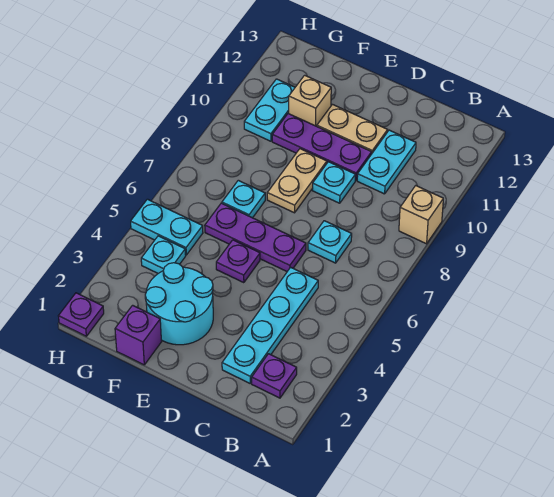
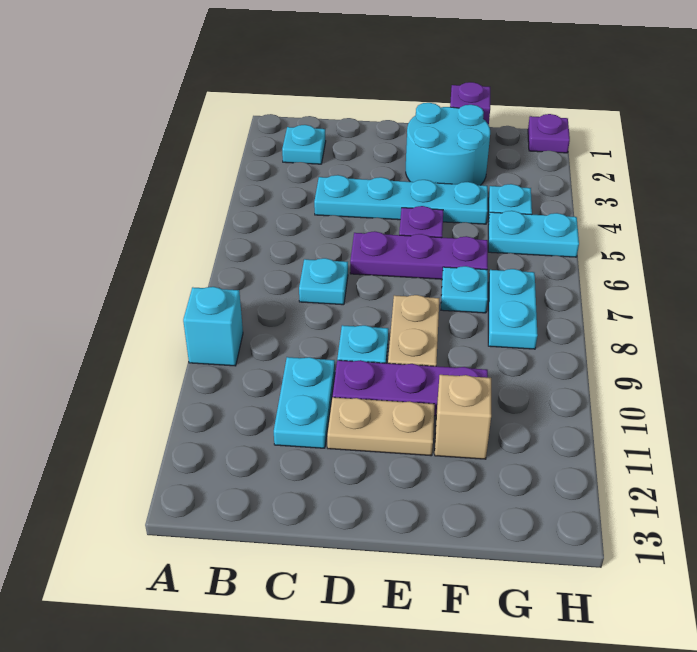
tan brick A9 level 1 -> cyan brick A9 level 1
purple plate B2 level 1 -> cyan plate B2 level 1
cyan plate C2:C5 level 1 -> cyan plate C4:F4 level 1
cyan plate G10:G11 level 1 -> cyan plate G7:G8 level 1

